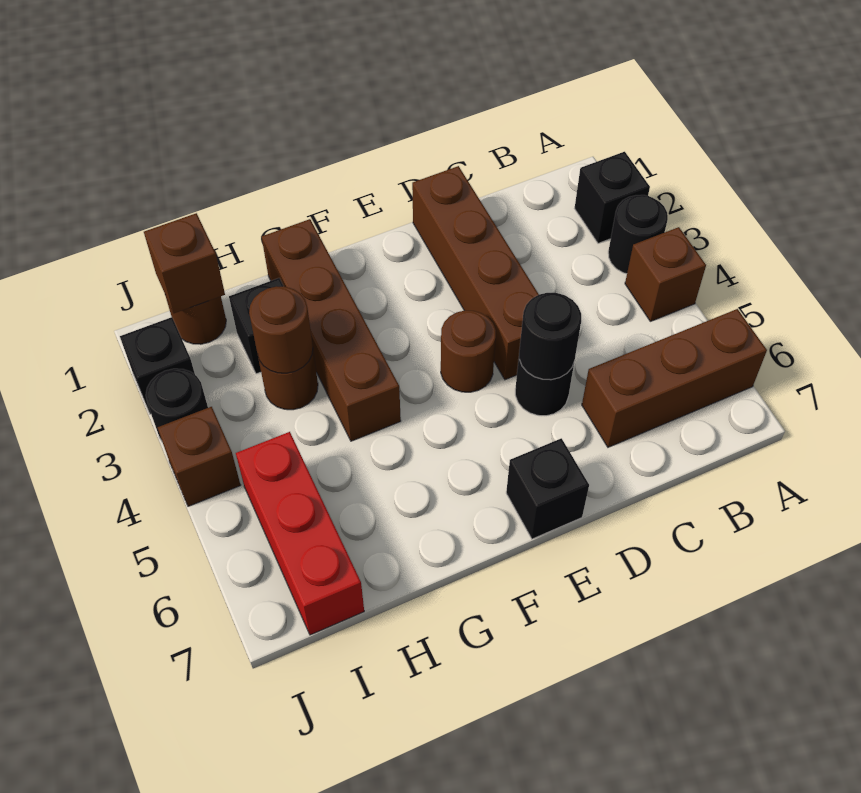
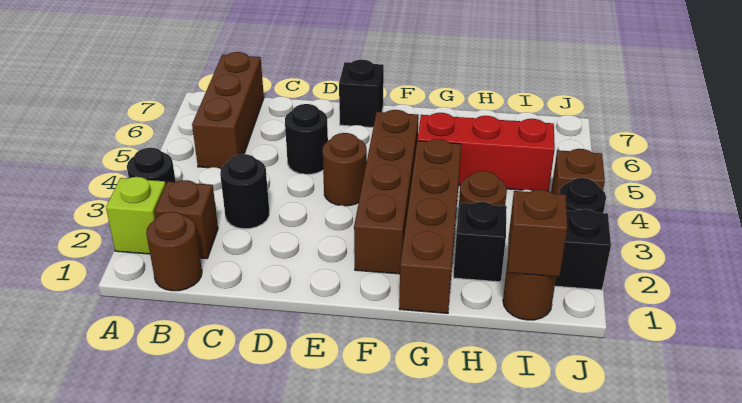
black brick A2 level 1 -> lime brick A2 level 1
brown brick A4 level 1 -> brown brick B2 level 1
brown brick A6:C6 level 1 -> brown brick B5:B7 level 1
brown brick D1:D4 level 1 -> brown brick F2:F5 level 1
black round brick D5 level 2 -> black round brick C3 level 1
brown round brick H3 level 2 -> brown round brick B1 level 1
red brick I5:I7 level 1 -> red brick G5:I5 level 1

